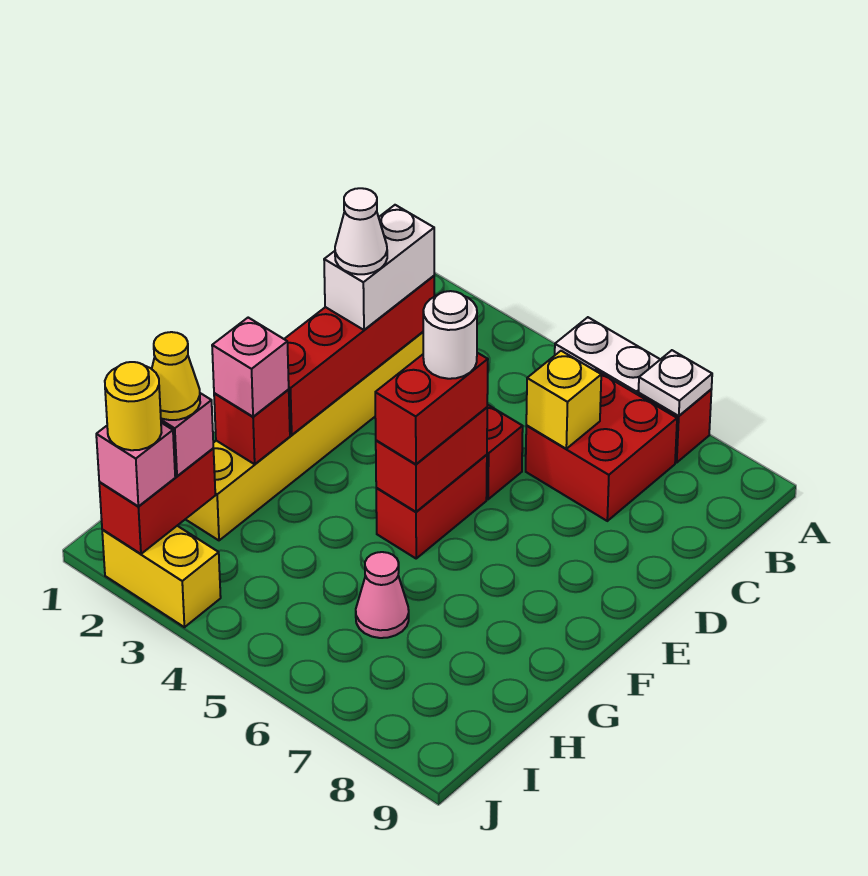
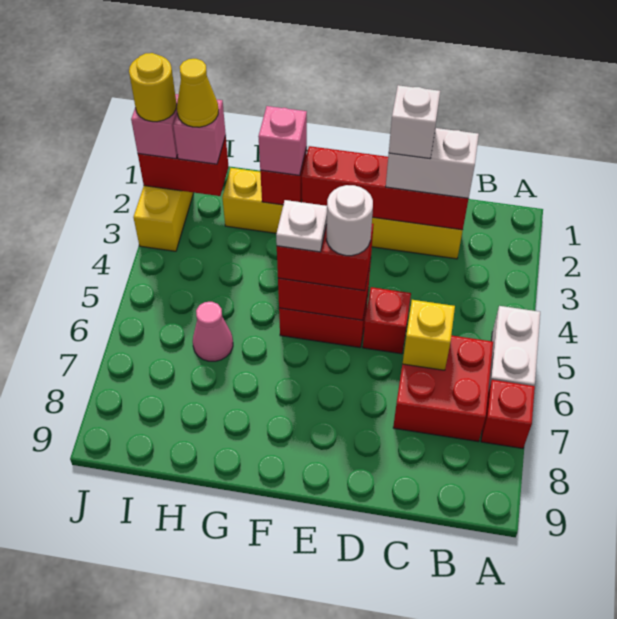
white plate A7 level 2 -> white plate F5 level 4
white cone D2 level 4 -> white brick D2 level 4

